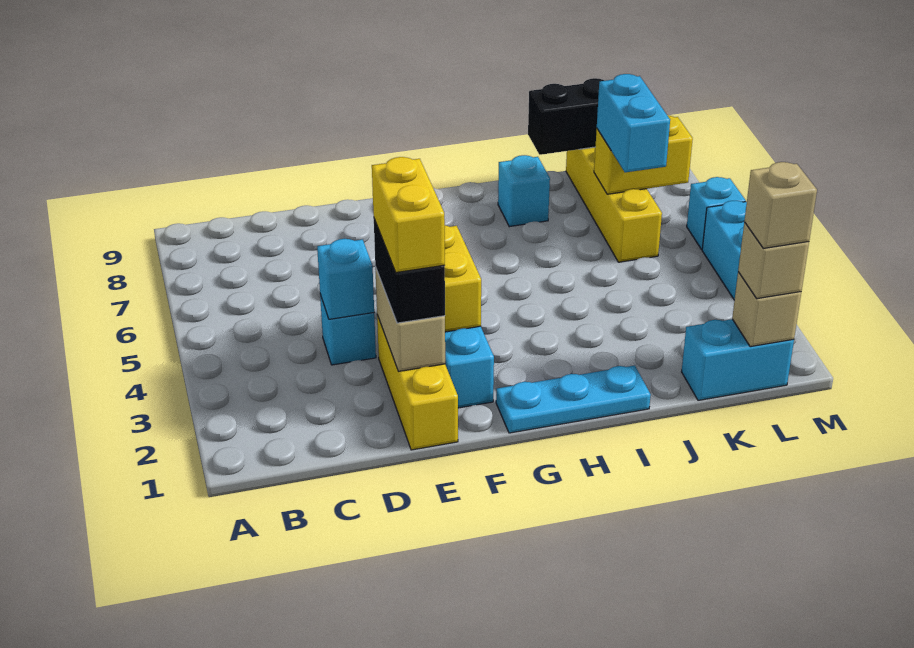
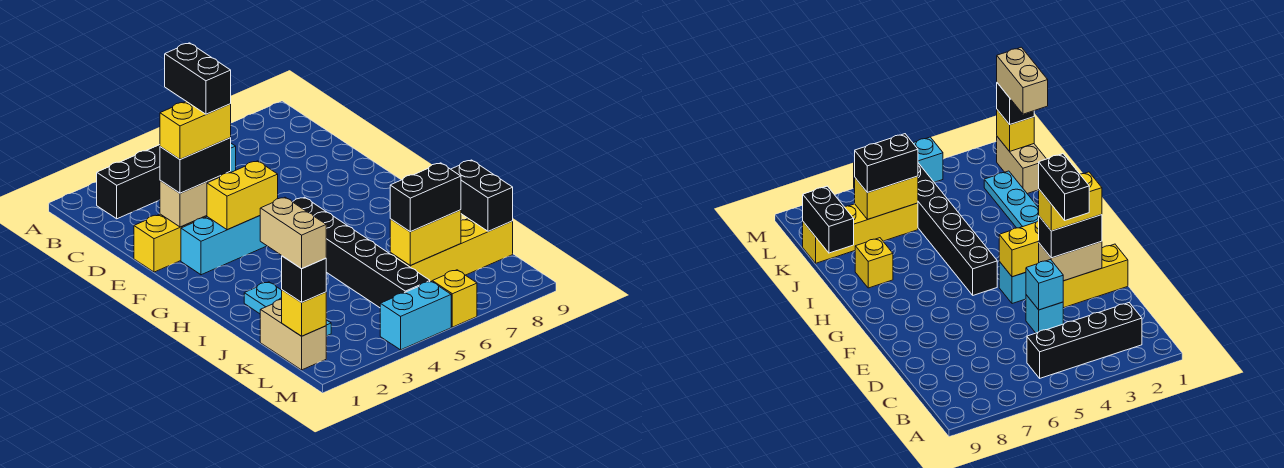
none -> black brick B2:B5 level 1
none -> black brick D3:E3 level 5
cyan plate G1:I1 level 1 -> cyan plate I2:K2 level 1
none -> black brick G5:L5 level 1
cyan brick I8 level 1 -> yellow brick I8 level 1
cyan brick K1:L1 level 1 -> tan brick K1:L1 level 1
cyan brick K6:K7 level 3 -> black brick K6:K7 level 3
yellow brick K7:L7 level 2 -> yellow brick K6:K7 level 2
tan brick L1 level 2 -> yellow brick L1 level 2
tan brick L1 level 3 -> black brick L1 level 3
tan brick L1 level 4 -> tan brick K1:L1 level 4
cyan brick M6 level 1 -> yellow brick M6 level 1

